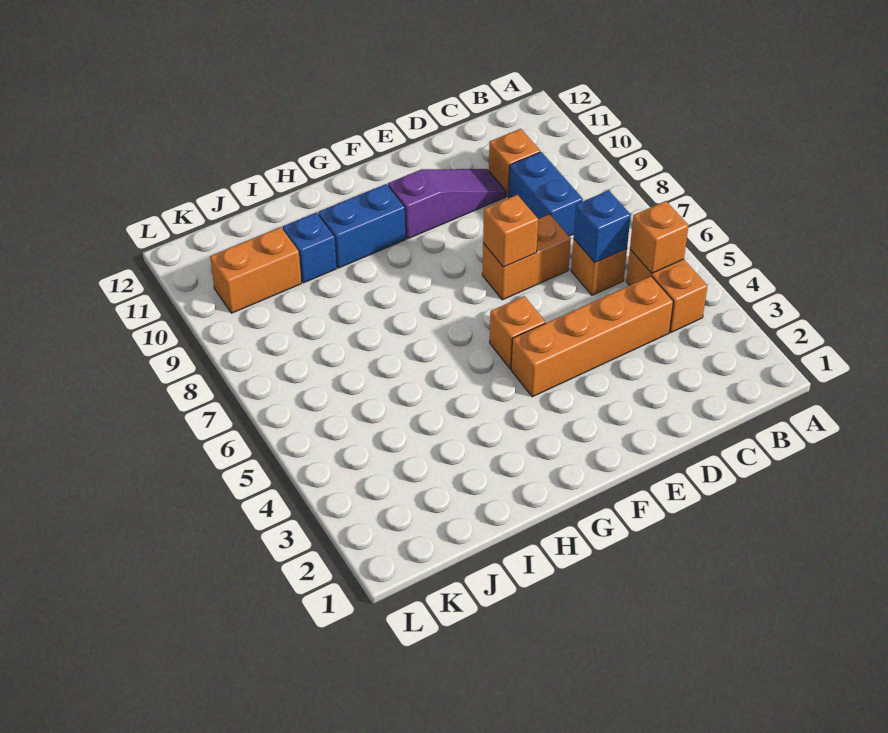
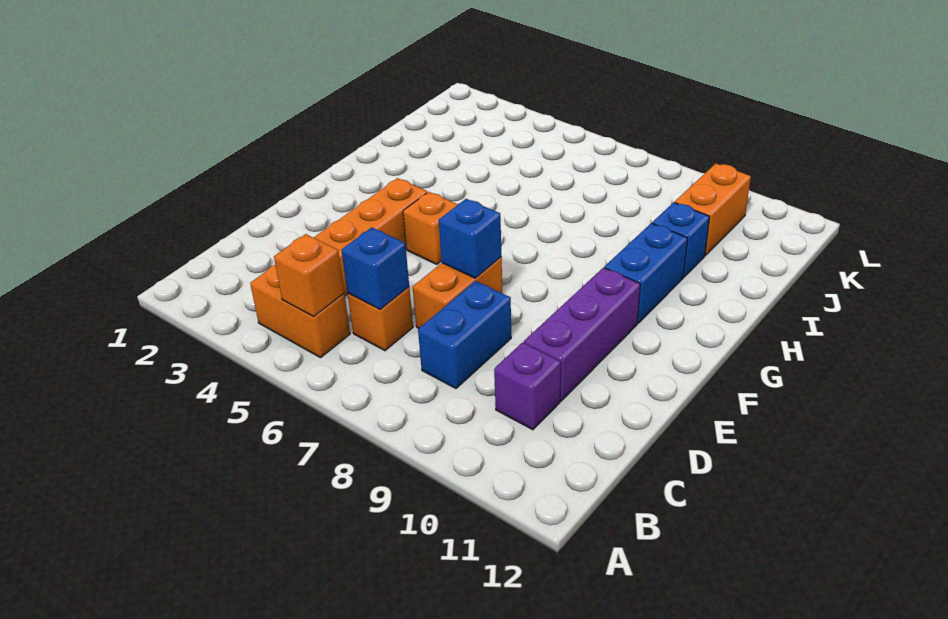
blue brick C8:C9 level 1 -> blue brick C8:D8 level 1
orange brick C10 level 1 -> purple brick C10 level 1
purple slope D10:F10 level 1 top F -> purple brick D10:F10 level 1
orange brick E7 level 2 -> blue brick E7 level 2

